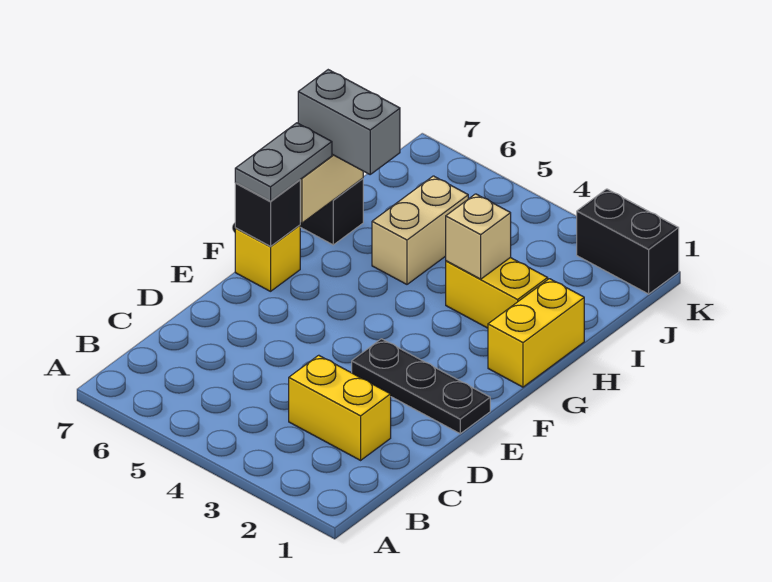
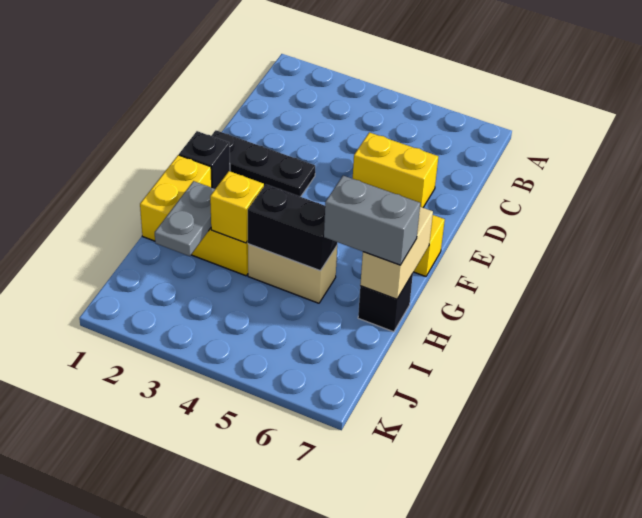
yellow brick C2:C3 level 1 -> yellow brick D5:D6 level 1
black brick F7 level 2 -> black brick F1 level 1
grey plate F7:G7 level 3 -> grey plate H2:I2 level 2
tan brick H3 level 2 -> yellow brick H3 level 2
tan brick H5:I5 level 1 -> tan brick H4:H5 level 1
black brick K1:K2 level 1 -> black brick H4:H5 level 2

